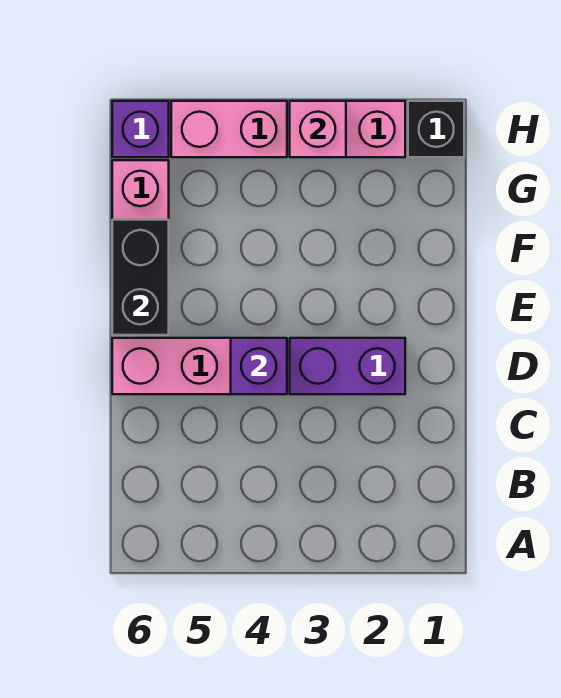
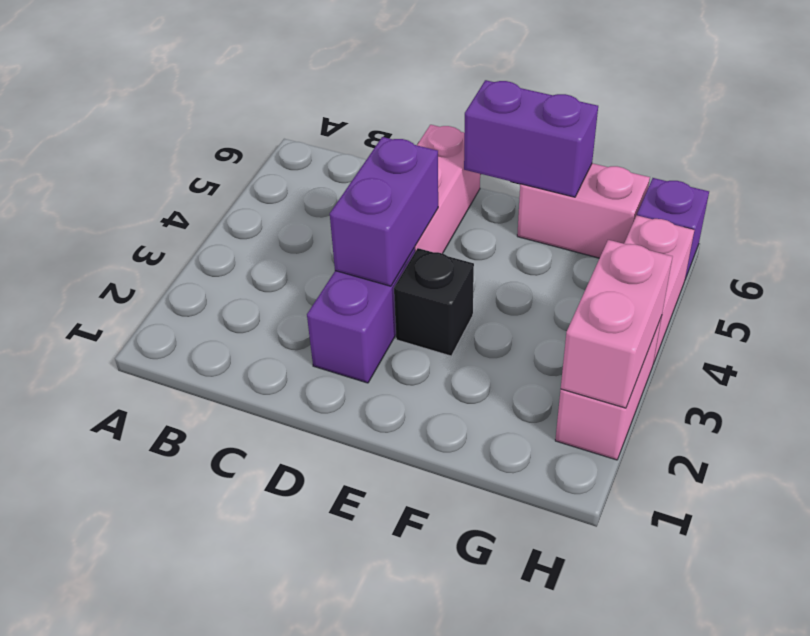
purple brick D4 level 2 -> purple brick D3:D4 level 2
black brick E6:F6 level 2 -> purple brick E6:F6 level 2
black brick H1 level 1 -> black brick E3 level 1
pink brick H3 level 2 -> pink brick H2:H3 level 2

